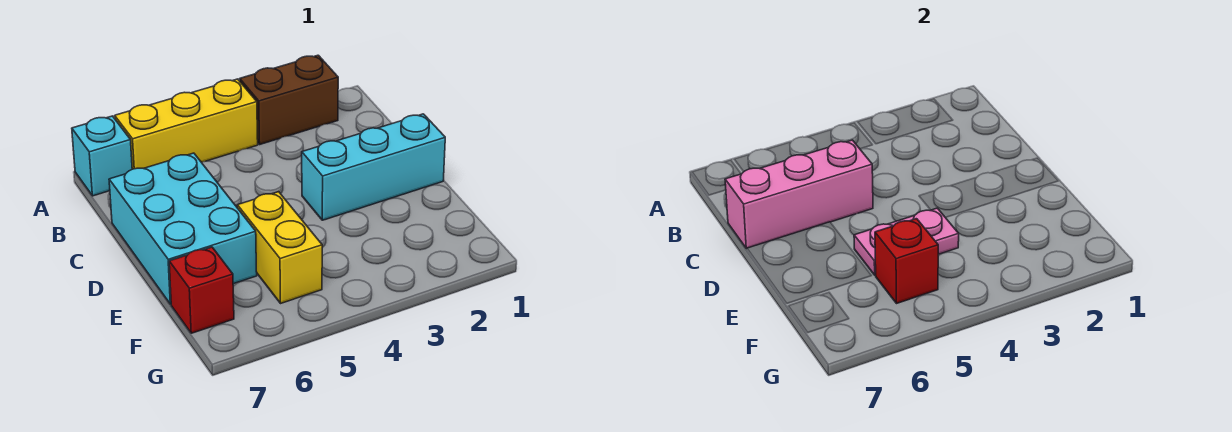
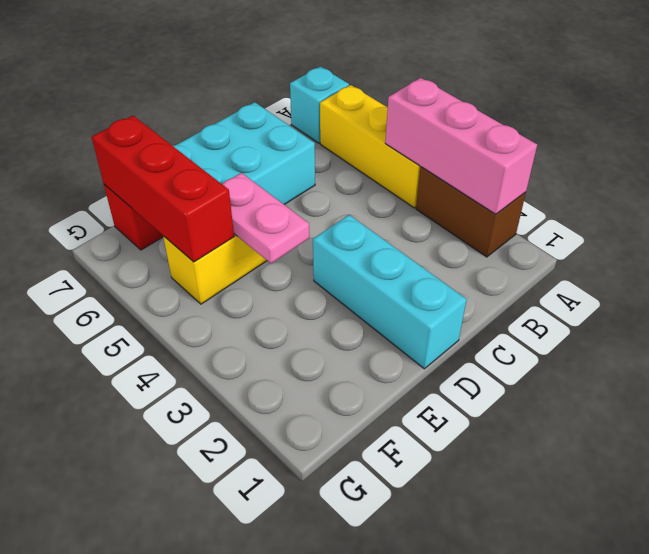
pink brick C5:C7 level 2 -> pink brick A2:A4 level 2
red brick F5 level 2 -> red brick F5:F7 level 2

